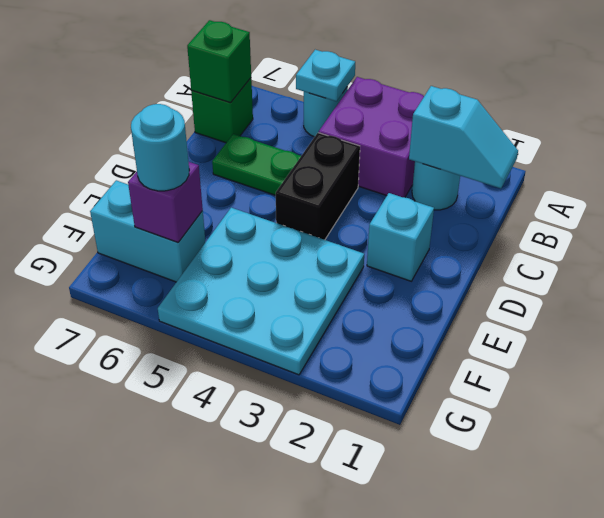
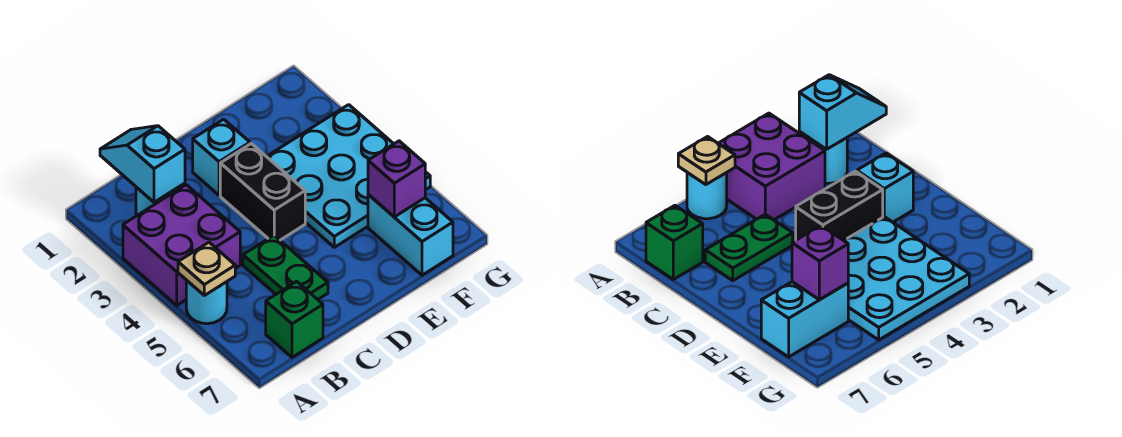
cyan plate A5 level 2 -> tan plate A5 level 2
green brick B7 level 2 -> none
black brick C4:D4 level 1 -> black brick D3:D4 level 1
cyan round brick F6 level 3 -> none

